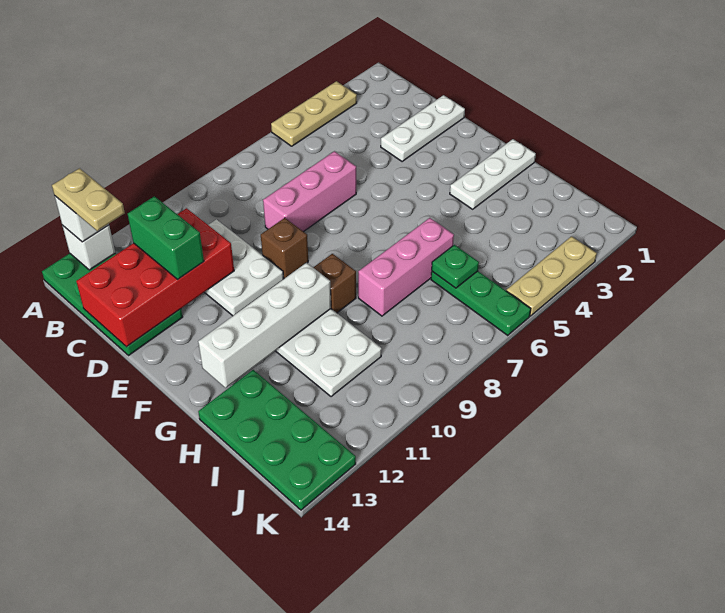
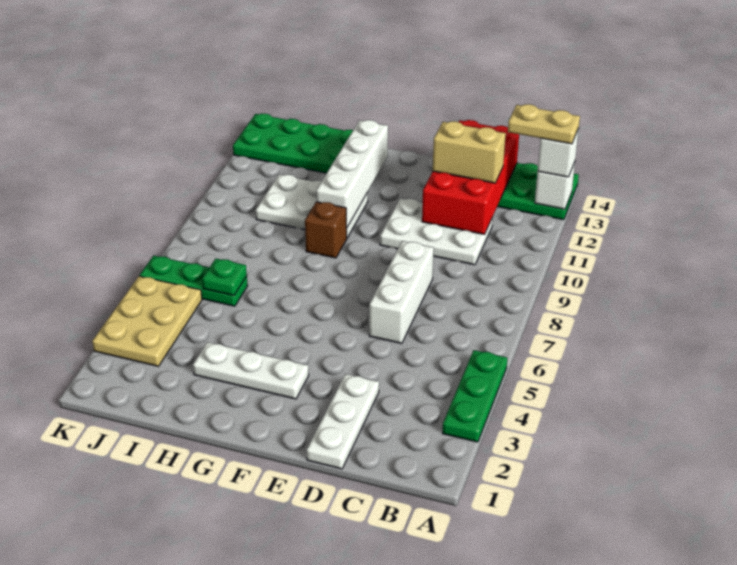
tan plate A3:A5 level 1 -> green plate A3:A5 level 1
green brick C12:D12 level 3 -> tan brick C12:D12 level 3
pink brick D6:D8 level 1 -> white brick D6:D8 level 1
brown brick E9 level 1 -> none
white plate G1:G3 level 1 -> white plate F3:H3 level 1
pink brick H6:H8 level 1 -> none
tan plate K3:K5 level 1 -> tan plate J3:K5 level 1

